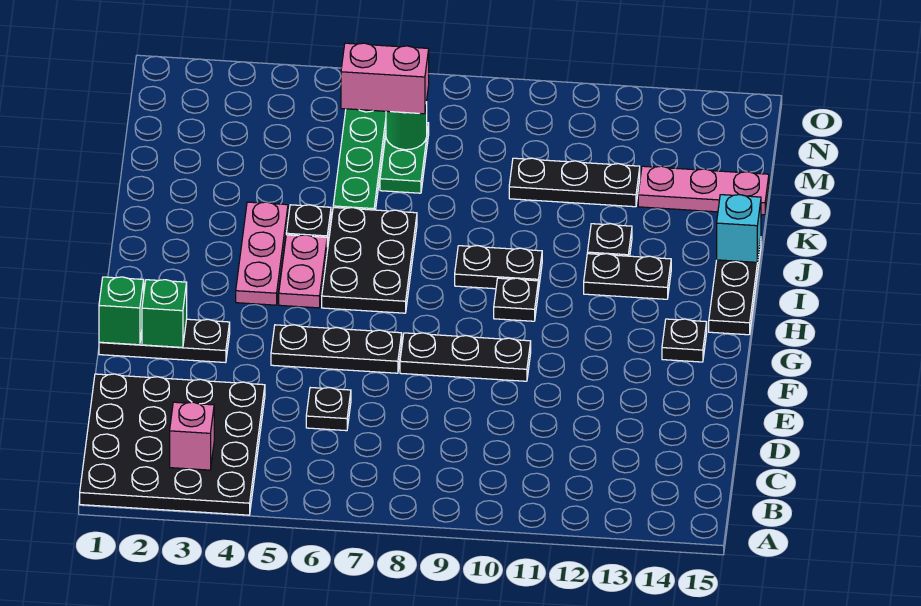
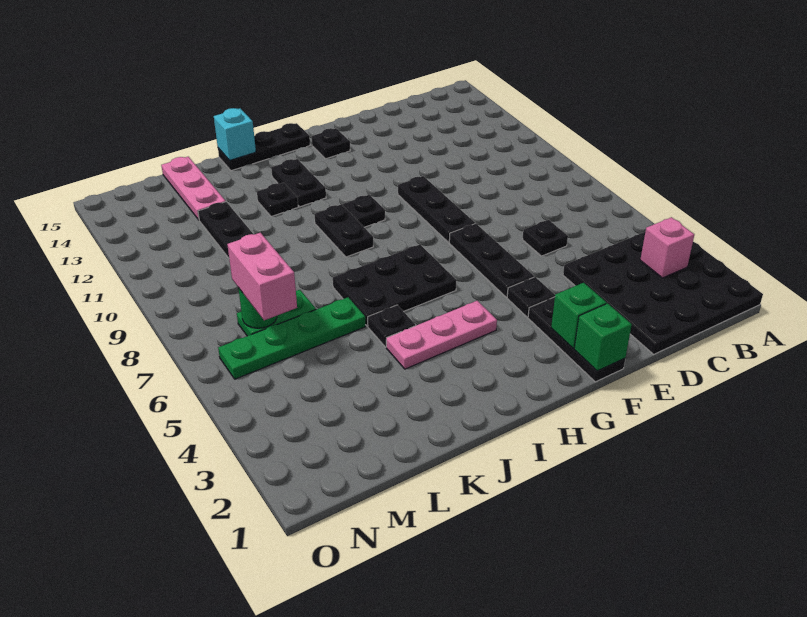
none -> black plate F4 level 1
pink plate H5:I5 level 1 -> none

